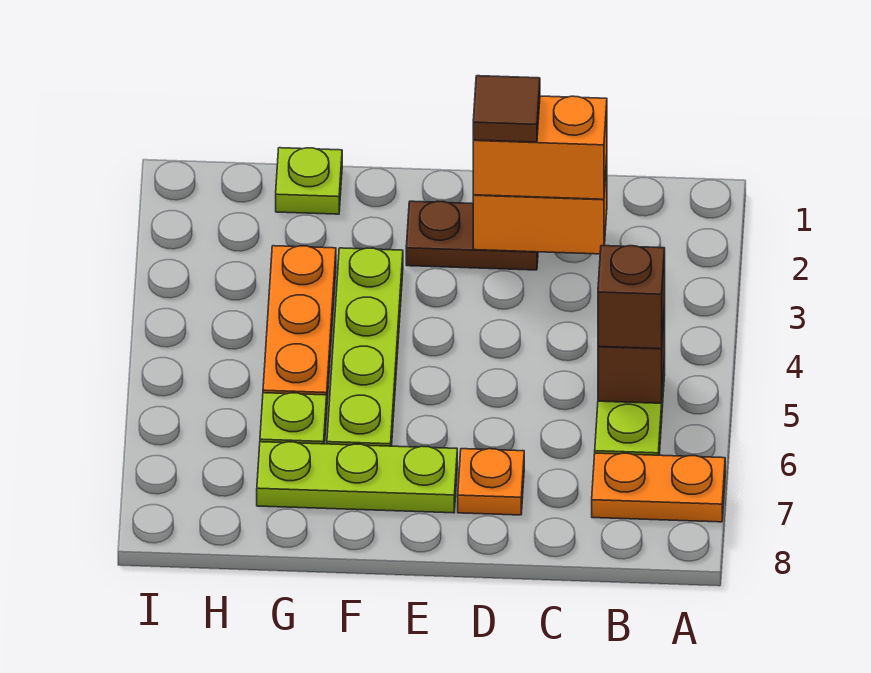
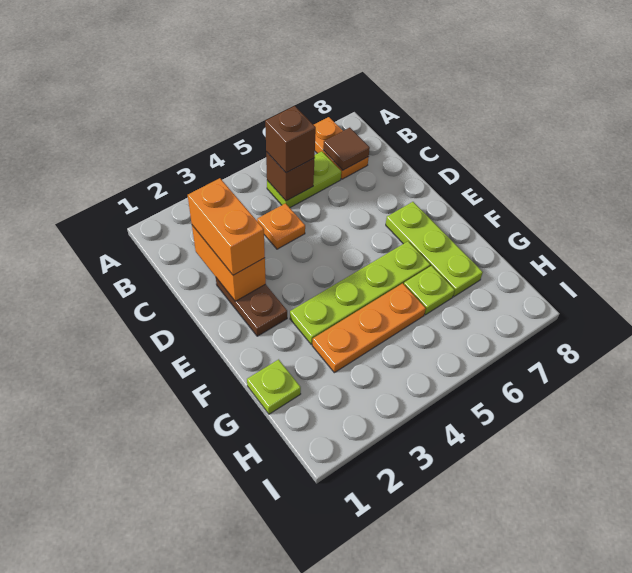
brown tile D2 level 4 -> brown tile B7 level 2
orange plate D7 level 1 -> orange plate C4 level 1

